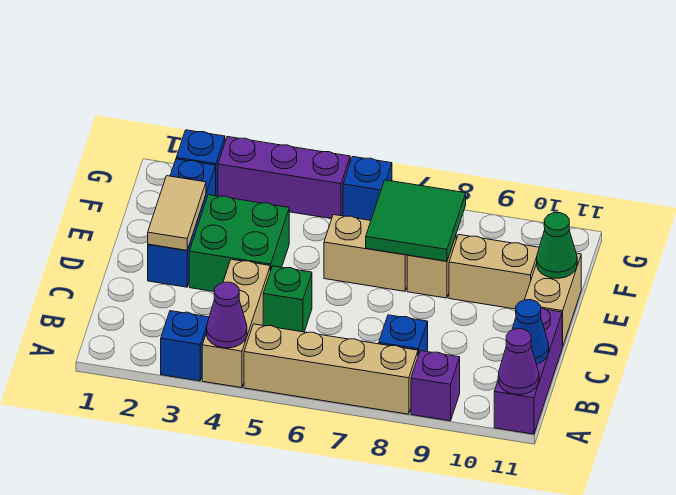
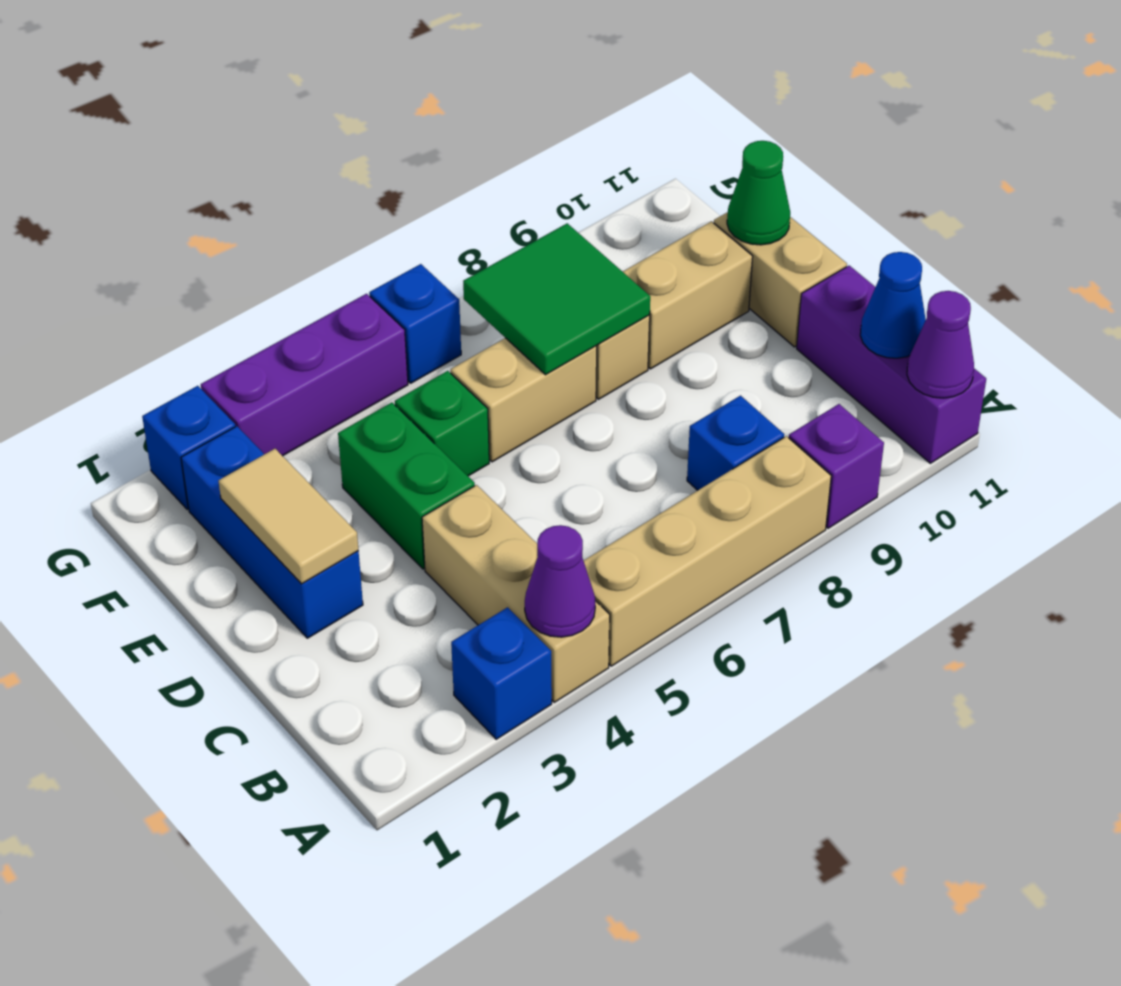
green brick C5 level 1 -> green brick E5 level 1
green brick D3:E4 level 1 -> green brick D4:E4 level 1

